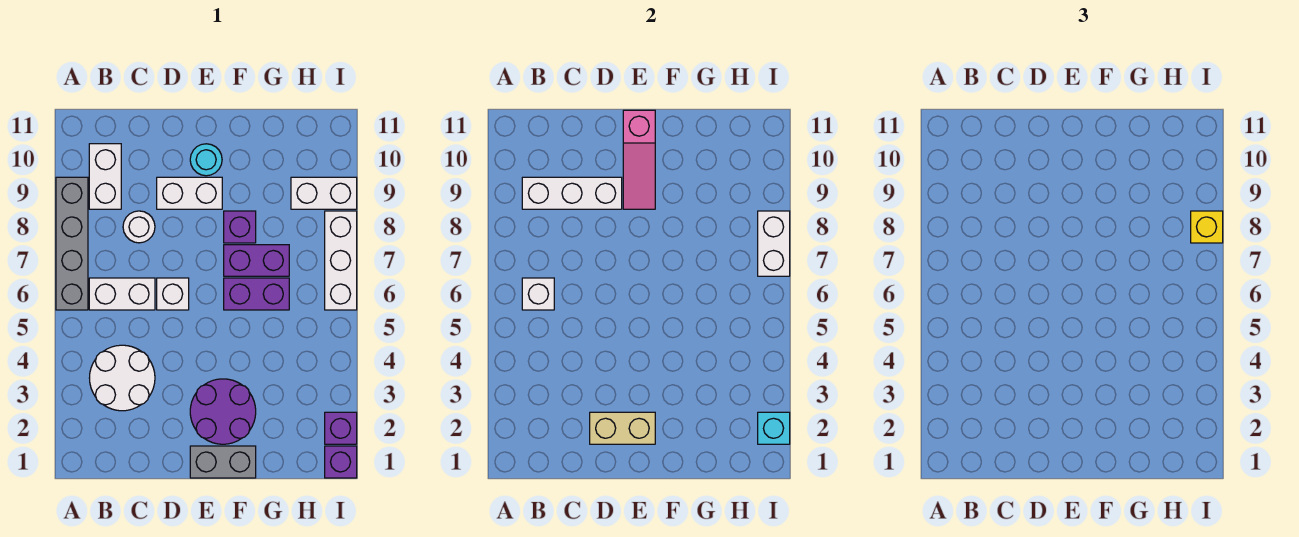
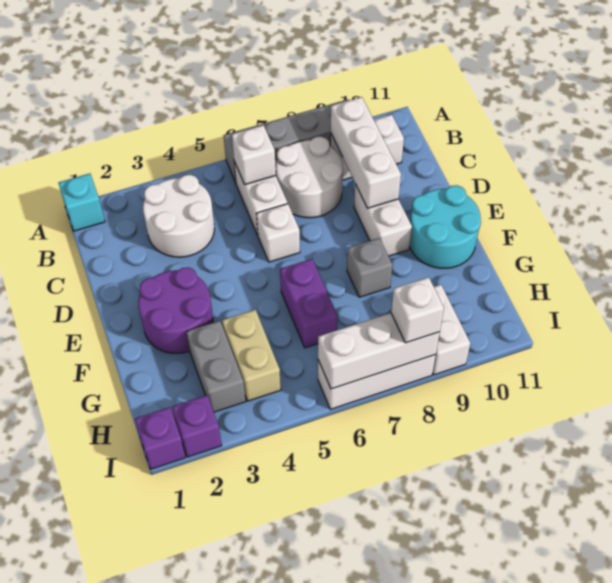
white round brick C8 level 1 -> white round brick B7:C8 level 1
tan brick D2:E2 level 2 -> tan brick G4:H4 level 1
grey brick E1:F1 level 1 -> grey brick G3:H3 level 1
pink slope E9:E11 level 2 top 11 -> none
cyan round brick E10 level 1 -> cyan round brick E10:F11 level 1
purple brick F7:G7 level 1 -> none
purple brick F8 level 1 -> grey brick F8 level 1
cyan brick I2 level 2 -> cyan brick A1 level 1
white brick I7:I8 level 2 -> white brick I6:I8 level 2
yellow brick I8 level 3 -> white brick I8 level 3

